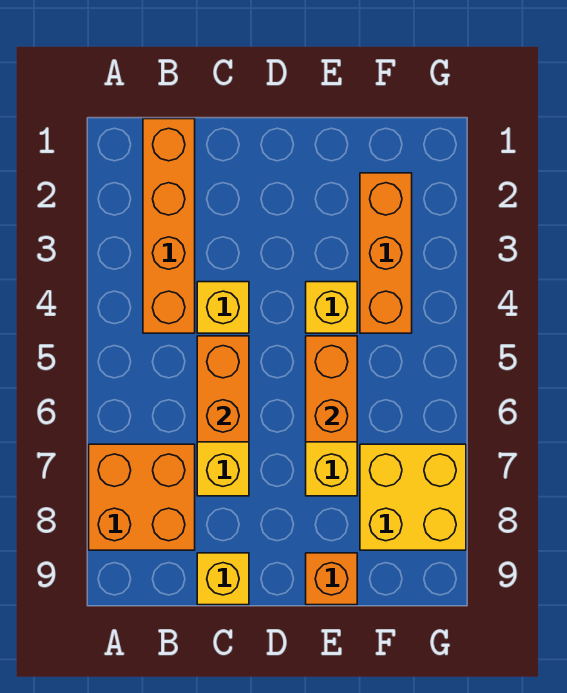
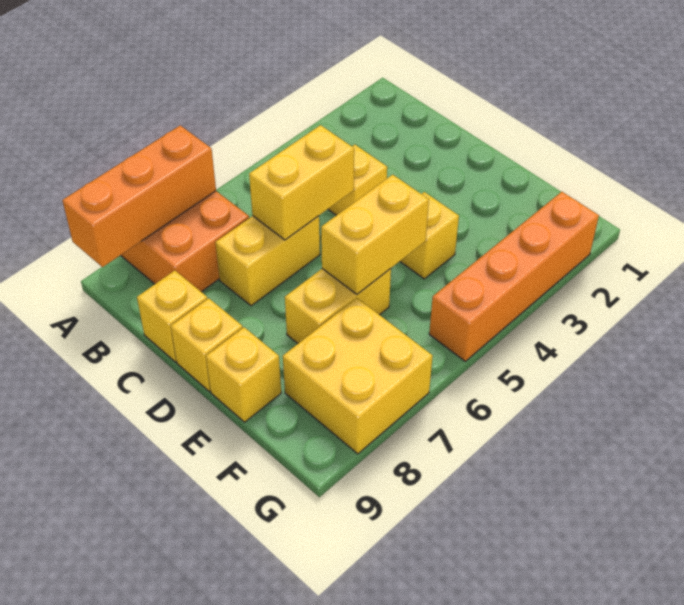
orange brick B1:B4 level 1 -> orange brick G2:G5 level 1
orange brick C5:C6 level 2 -> yellow brick C5:C6 level 2
none -> yellow brick D9 level 1
orange brick E5:E6 level 2 -> yellow brick E5:E6 level 2
orange brick E9 level 1 -> yellow brick E9 level 1
orange brick F2:F4 level 1 -> orange brick A7:A9 level 2

